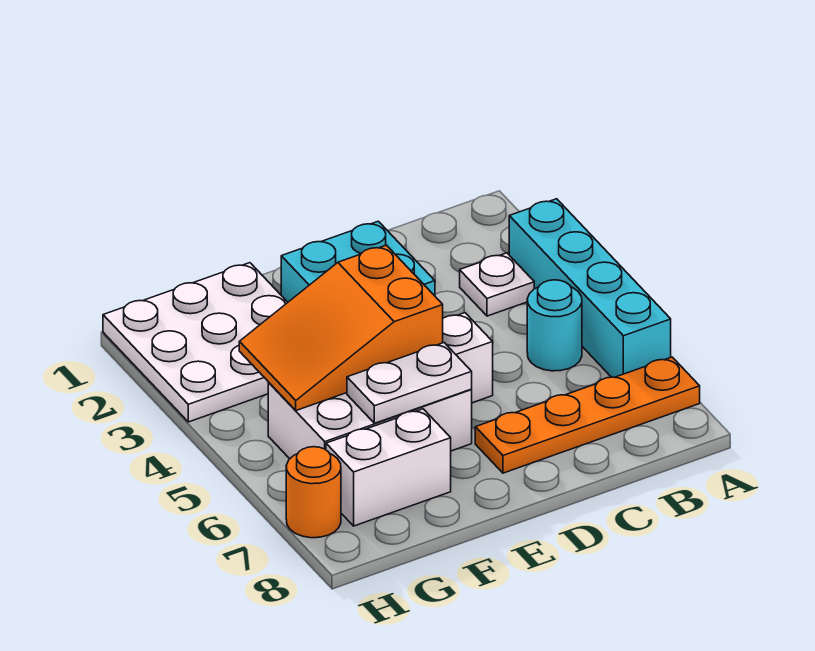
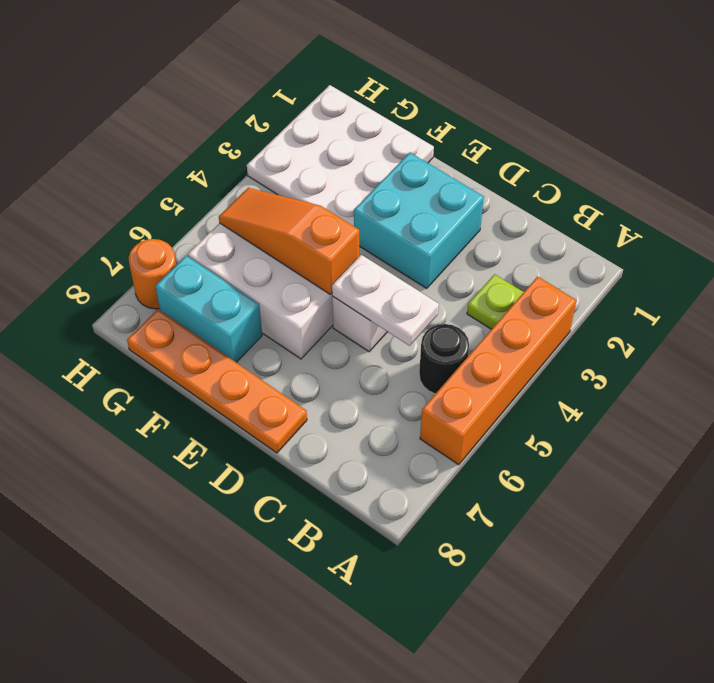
cyan brick A3:A6 level 1 -> orange brick A3:A6 level 1
orange plate A7:D7 level 1 -> orange plate D8:G8 level 1
white plate B3 level 1 -> lime plate B3 level 1
cyan round brick B5 level 1 -> black round brick B5 level 1
orange slope E4:G5 level 2 top E -> orange slope E5:G5 level 2 top E
white plate E6:F6 level 2 -> white plate C5:D5 level 2
white brick F7:G7 level 1 -> cyan brick F7:G7 level 1

